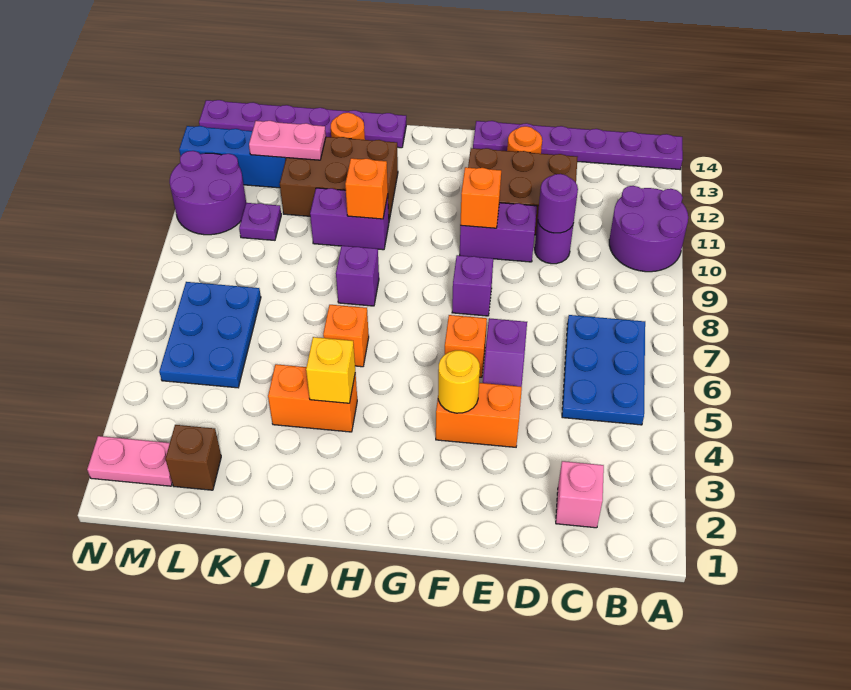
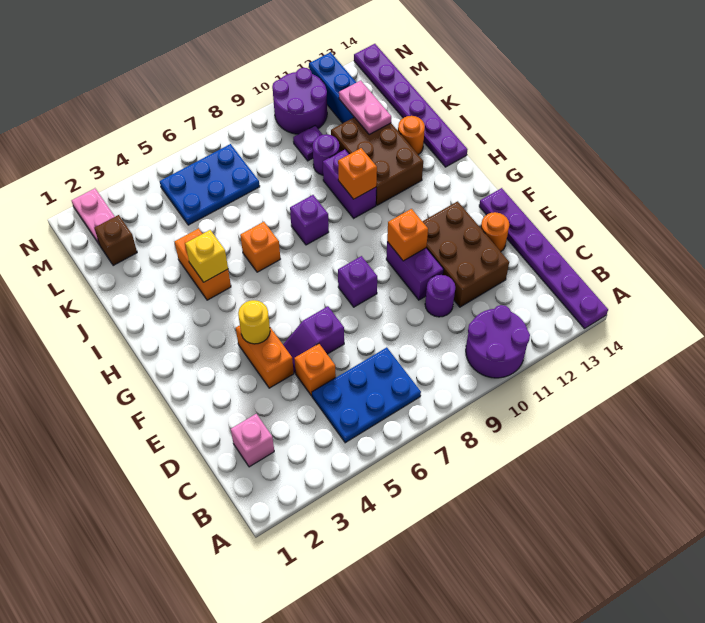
purple round brick D10 level 2 -> purple round brick K10 level 1
orange brick F6 level 1 -> orange brick D5 level 1

